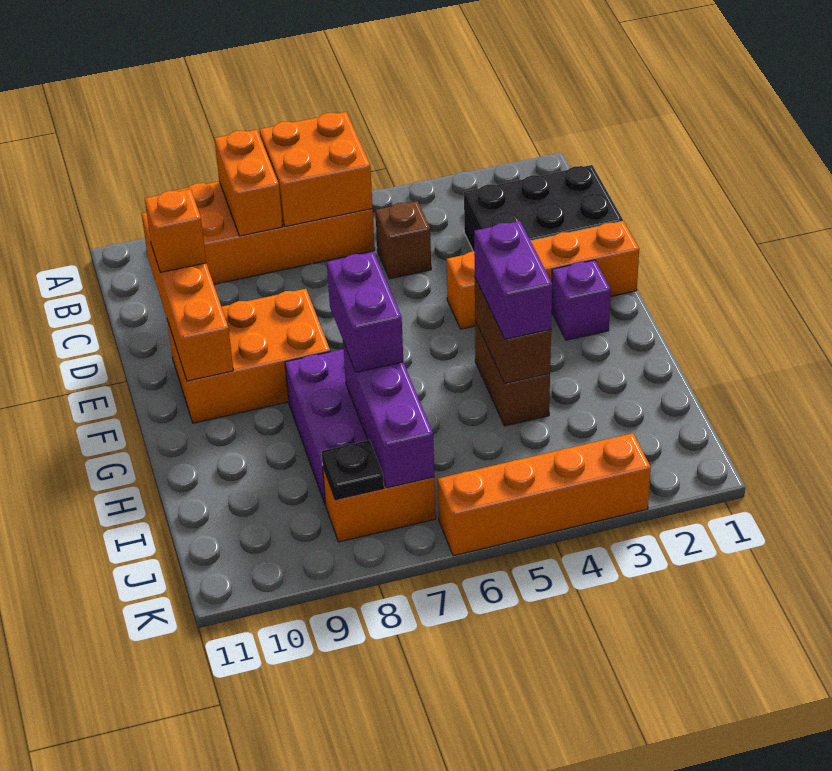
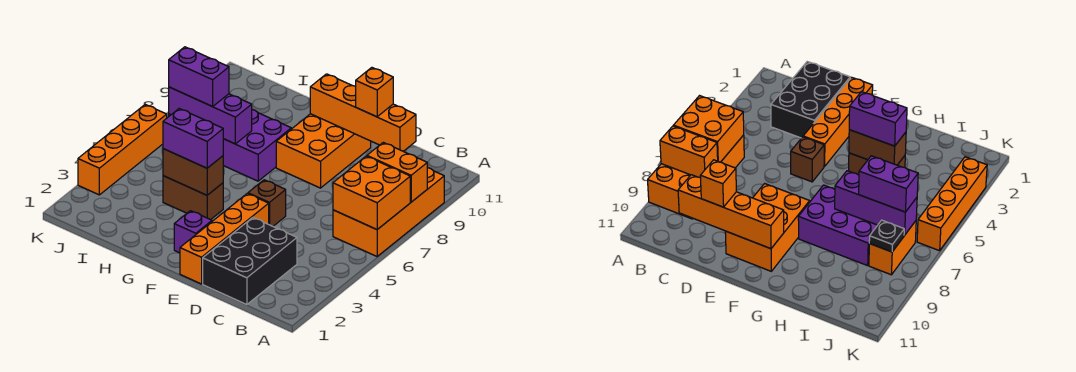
brown brick C5 level 1 -> brown brick E5 level 1
purple brick G7:H7 level 3 -> purple brick I7:J7 level 3

